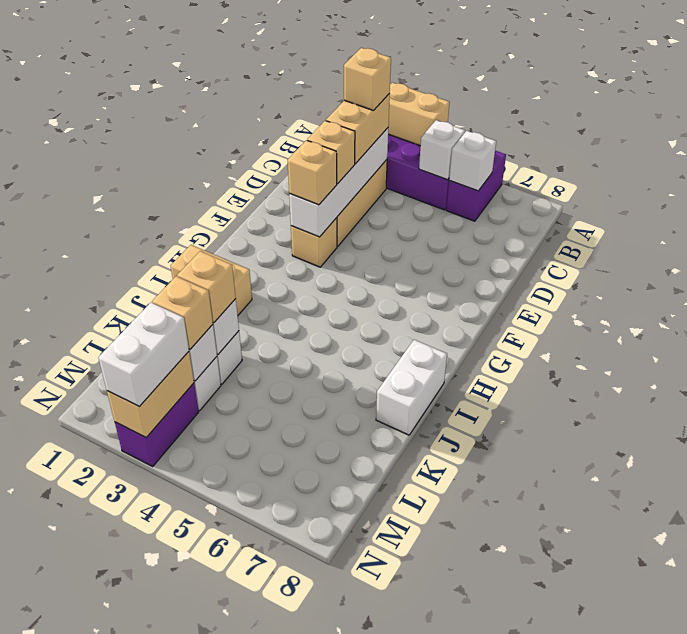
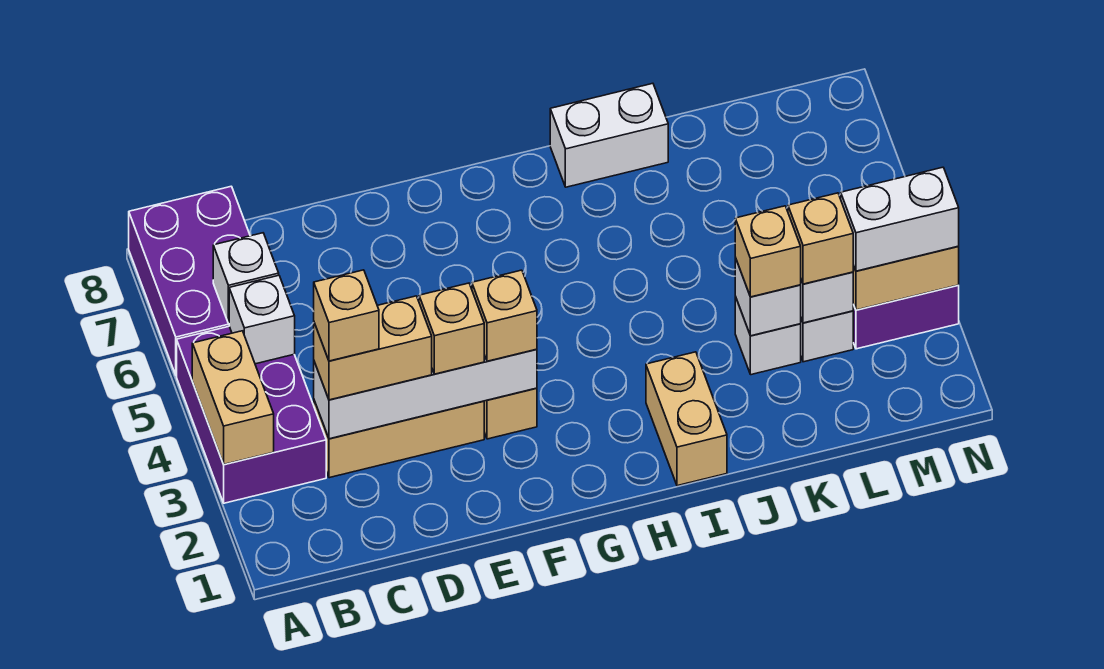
purple brick A6:B6 level 1 -> purple brick A6:B8 level 1

